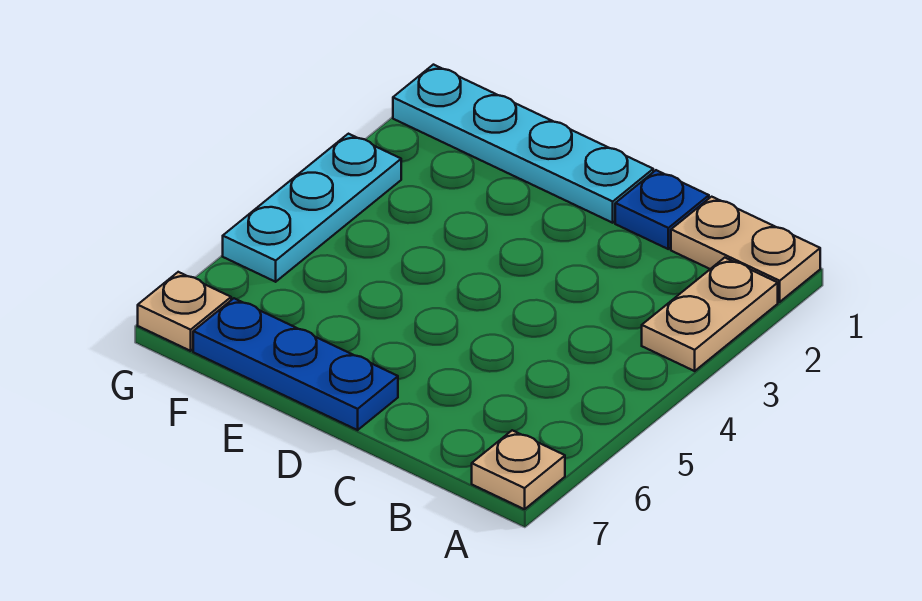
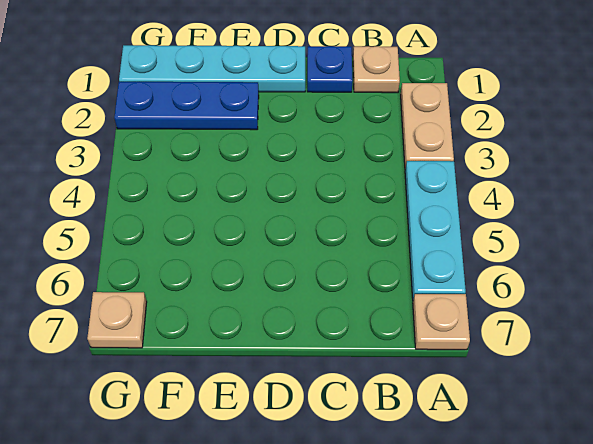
tan plate A1:B1 level 1 -> tan plate B1 level 1
blue plate D7:F7 level 1 -> blue plate E2:G2 level 1
cyan plate G3:G5 level 1 -> cyan plate A4:A6 level 1

